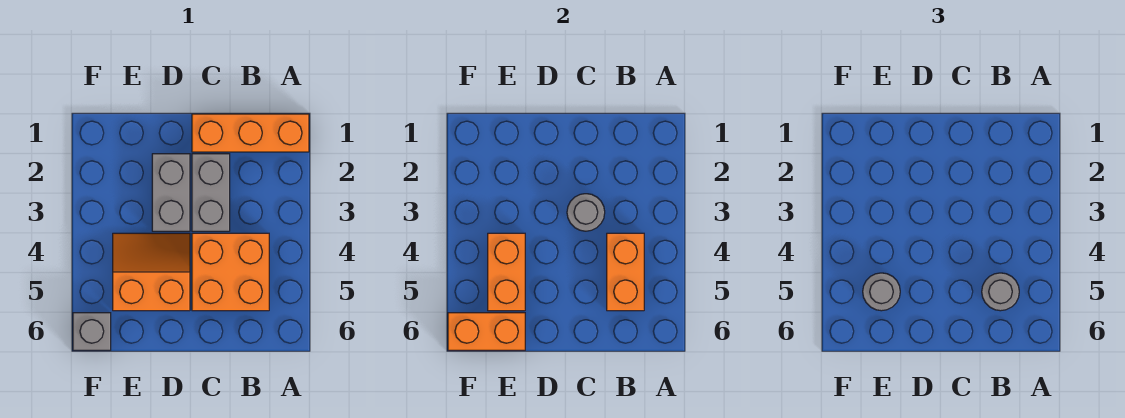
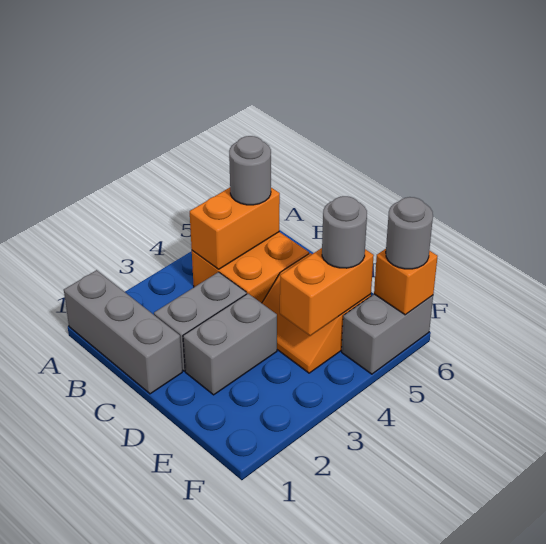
orange brick A1:C1 level 1 -> grey brick A1:C1 level 1
grey round brick C3 level 2 -> grey round brick F6 level 3
orange brick E6:F6 level 2 -> orange brick F6 level 2
grey brick F6 level 1 -> grey brick F5:F6 level 1

